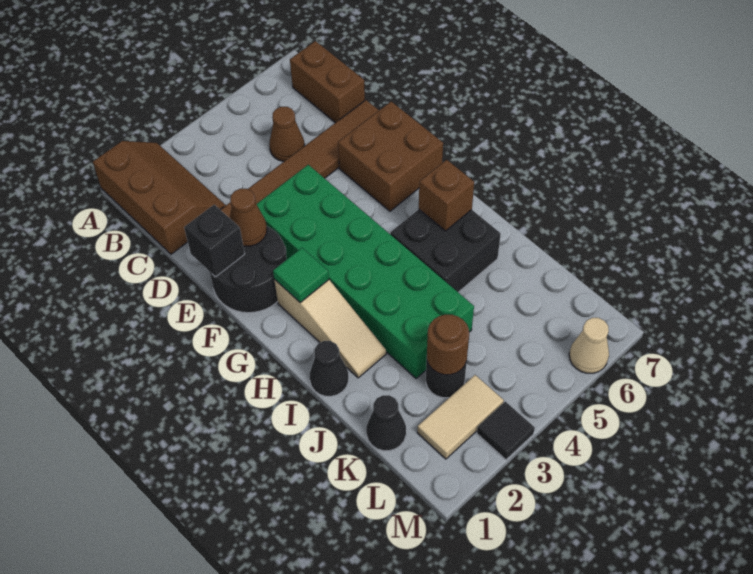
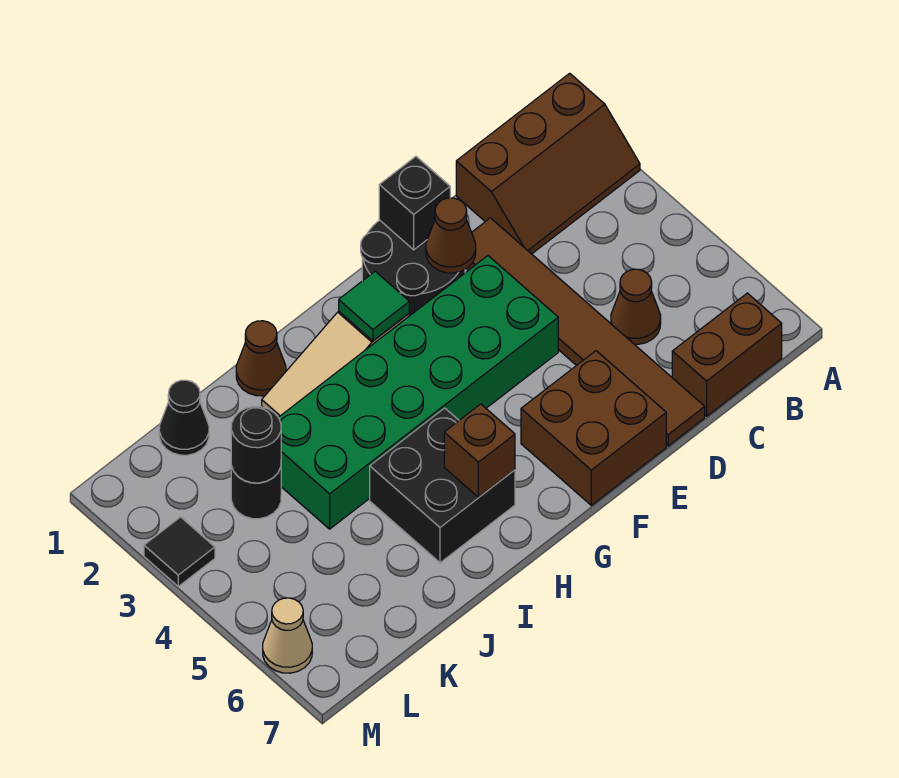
black cone I1 level 1 -> brown cone I1 level 1
brown round brick K3 level 2 -> black round brick K3 level 2
tan tile L2:L3 level 1 -> none

